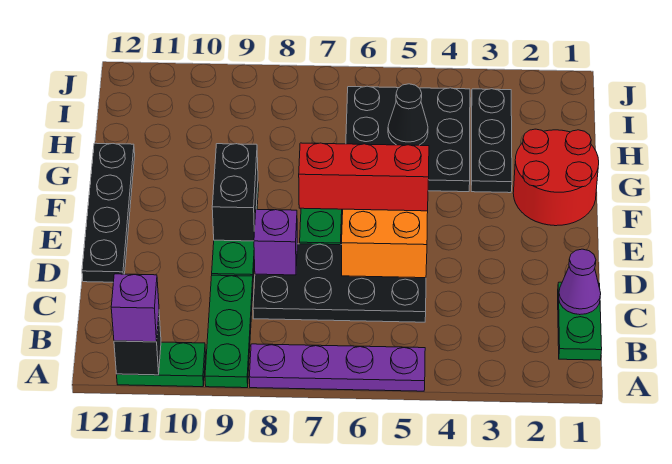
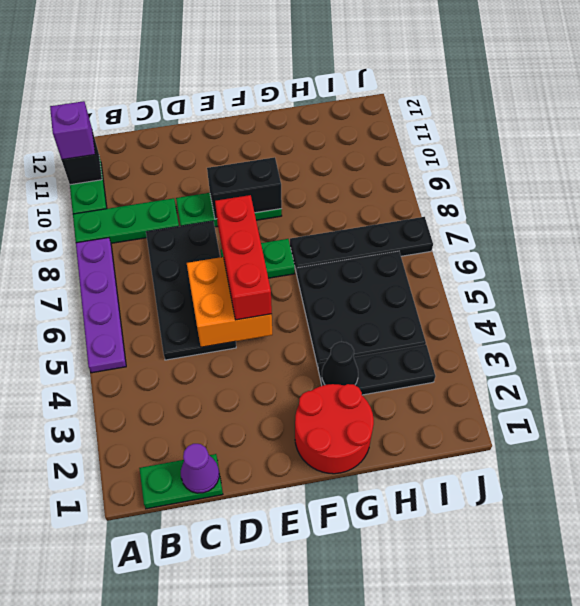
purple brick D8 level 2 -> none
black plate D12:G12 level 1 -> black plate G7:J7 level 1
black cone H5 level 2 -> black cone G3 level 2

